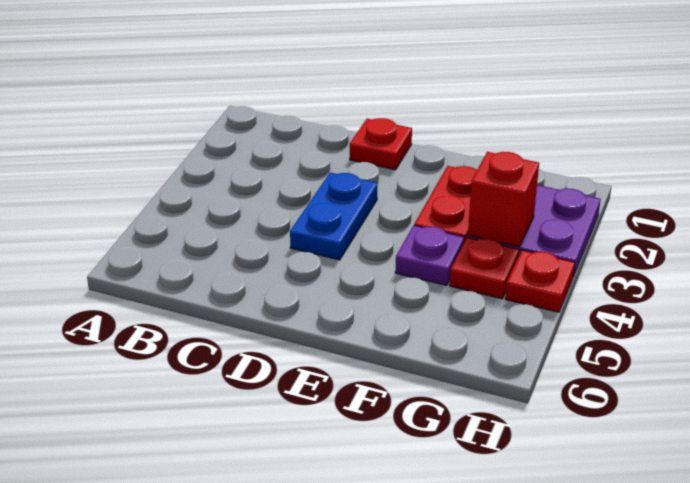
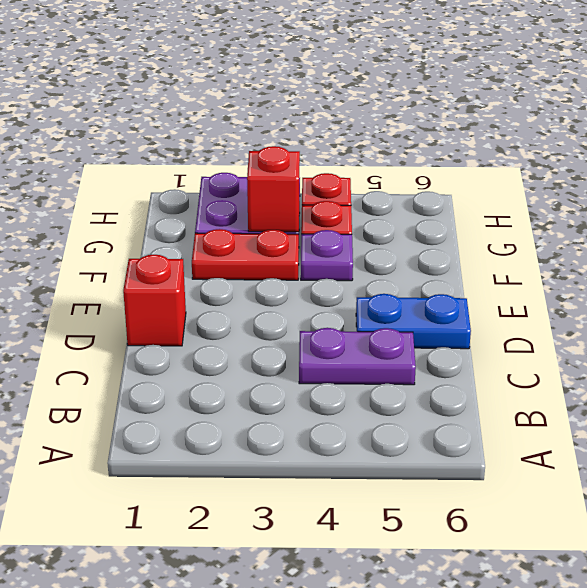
none -> purple plate C4:C5 level 1
red plate D1 level 1 -> red brick D1 level 1
blue plate D3:D4 level 1 -> blue plate D5:D6 level 1

